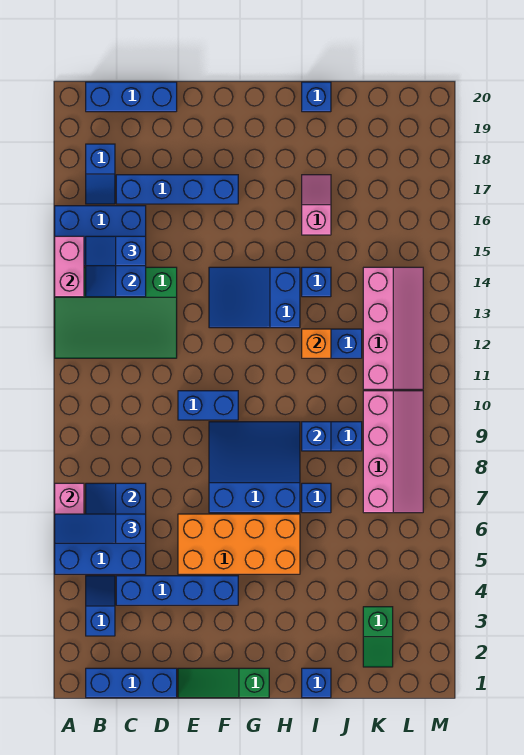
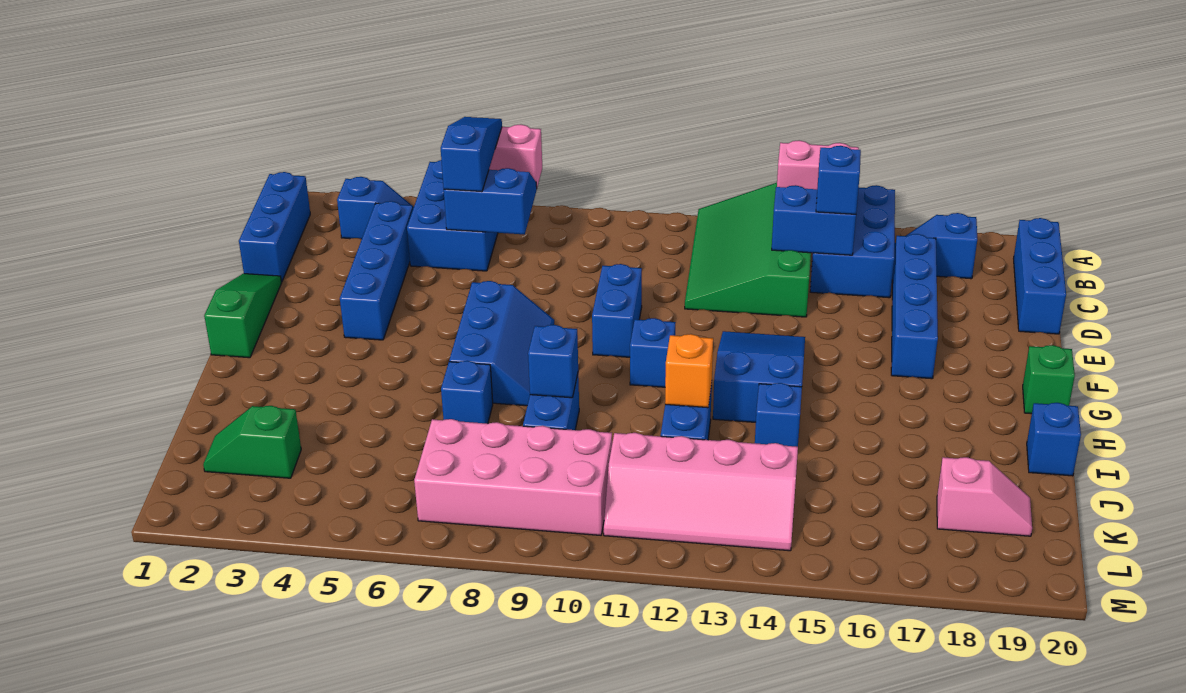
orange brick E5:H6 level 1 -> none
blue slope F7:H9 level 1 top 7 -> blue slope F7:H8 level 1 top 7
none -> green brick G20 level 1
blue brick I1 level 1 -> blue brick G11 level 1
pink slope I16:I17 level 1 top 16 -> pink slope K18:K19 level 1 top 18
pink slope K7:L10 level 1 top K -> pink brick K7:L10 level 1

